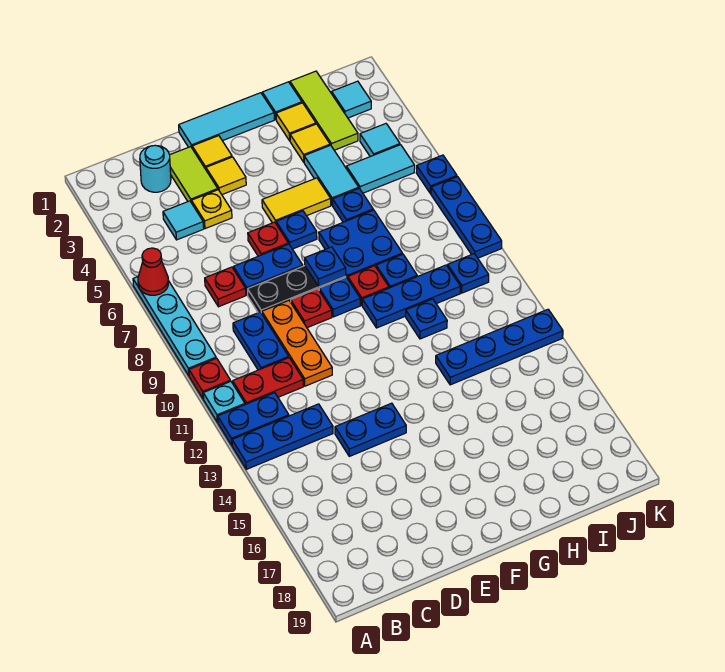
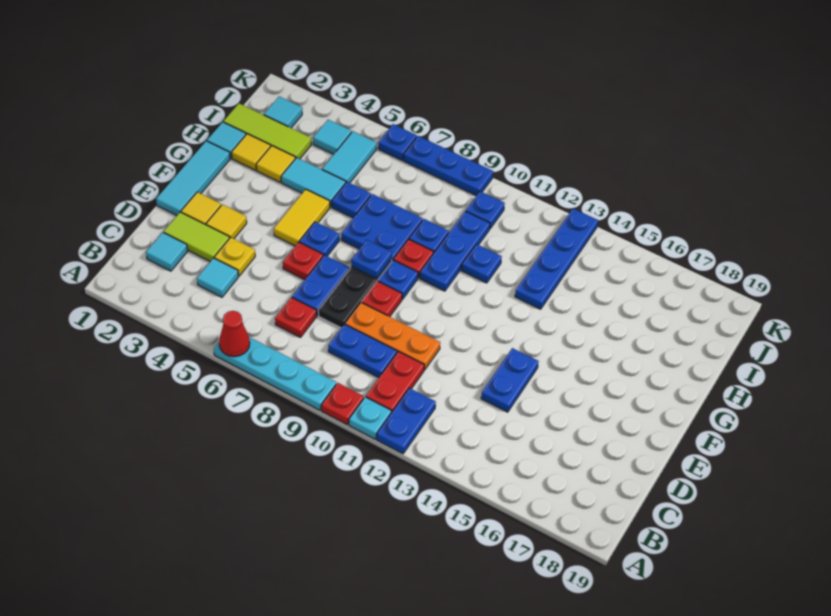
blue plate A13:C13 level 1 -> none
cyan round brick C2 level 1 -> cyan tile C2 level 1

